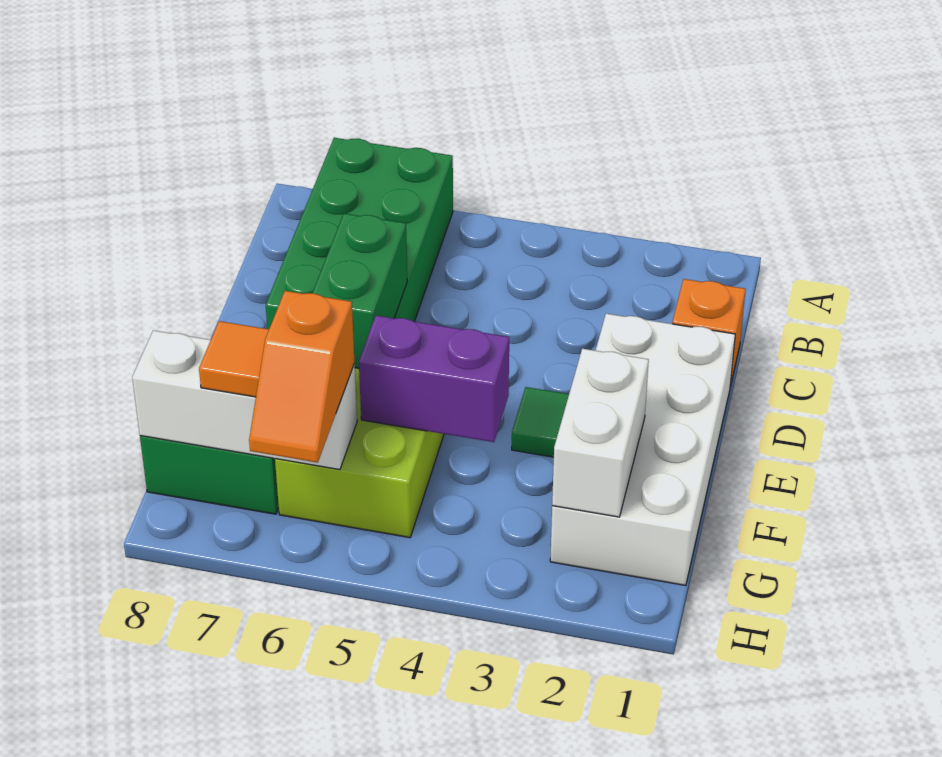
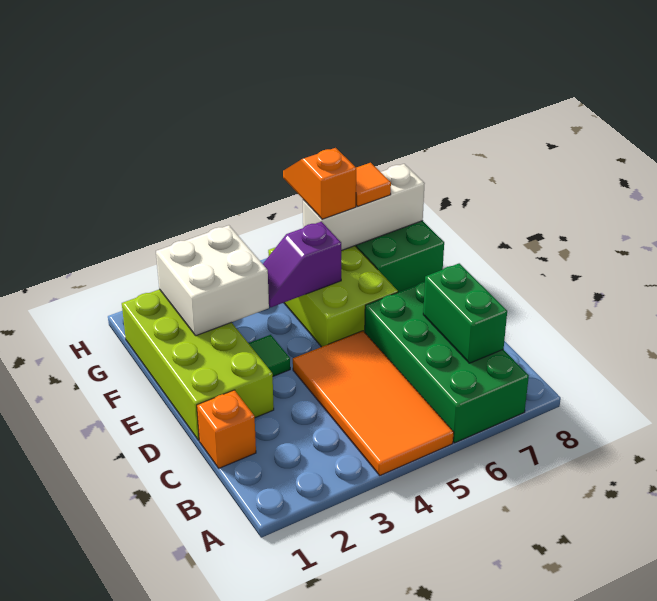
none -> orange tile A4:D5 level 1
white brick D1:G2 level 1 -> lime brick D1:G2 level 1
green brick D6:E6 level 2 -> green brick B7:C7 level 2
white brick F2:G2 level 2 -> white brick F2:G3 level 2
purple brick F4:F5 level 2 -> purple slope F4:F5 level 2 top 5

